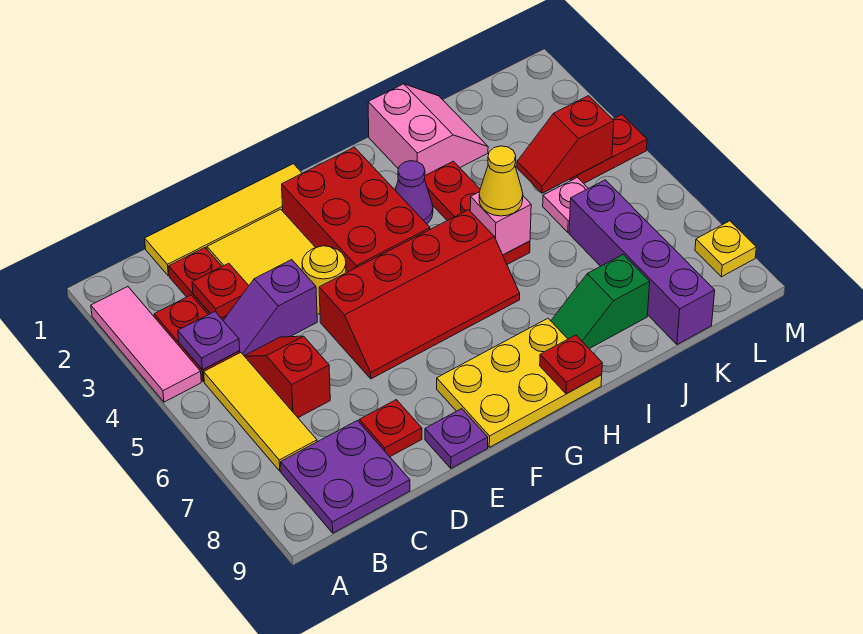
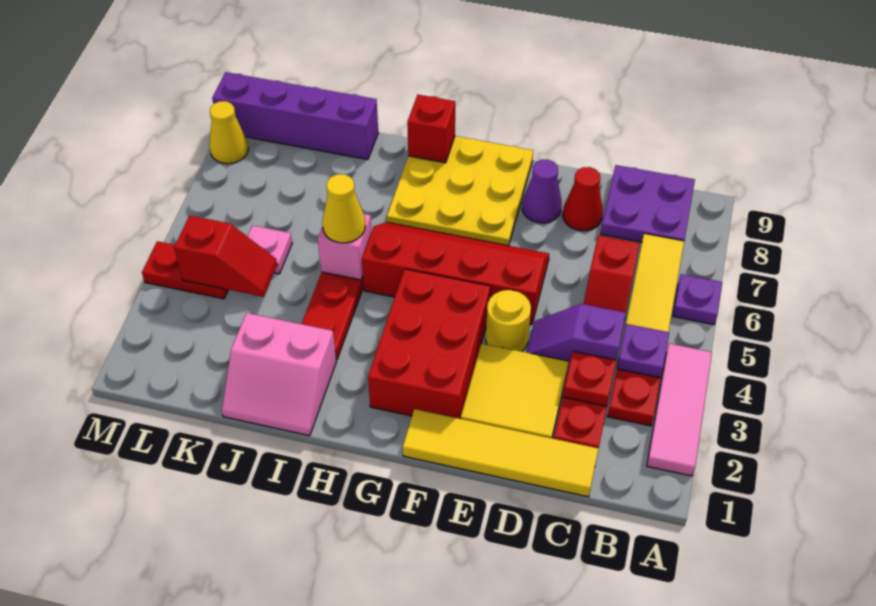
purple slope C4:D4 level 1 top D -> purple slope C4:D4 level 1 top C
red plate D8 level 1 -> red cone D8 level 1
purple plate E9 level 1 -> purple plate A6 level 1
yellow plate F8:H9 level 1 -> yellow plate F7:H9 level 1
purple cone H3 level 1 -> purple cone E8 level 1
red plate H9 level 2 -> red brick H9 level 2
pink slope I1:J2 level 1 top I -> pink slope I1:J2 level 1 top 2
green slope I8:J8 level 1 top J -> none
purple brick K6:K9 level 1 -> purple brick J9:M9 level 1
yellow plate M8 level 1 -> yellow cone M8 level 1

